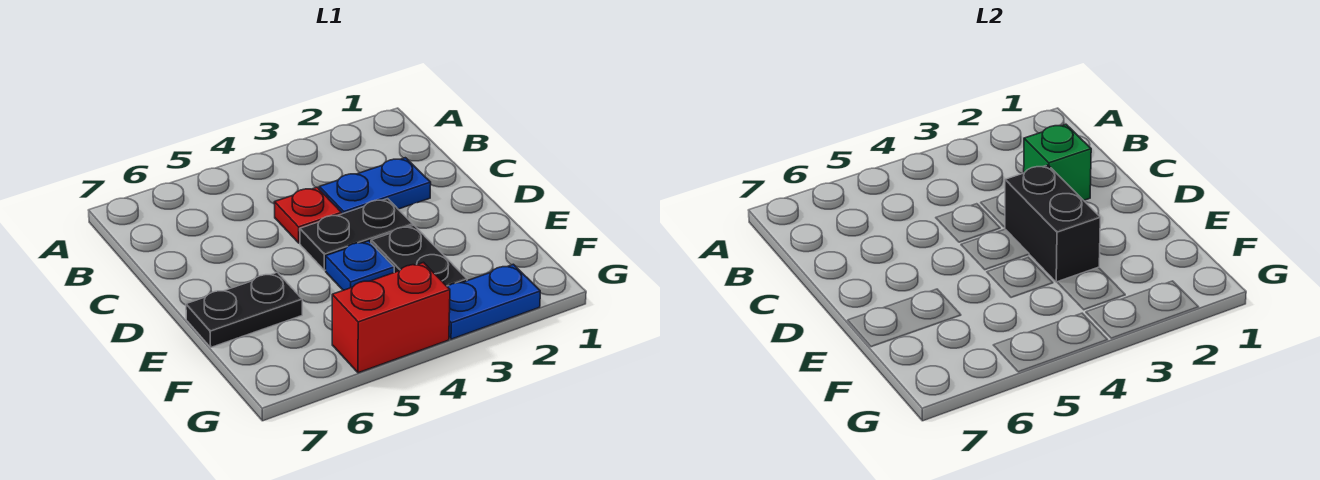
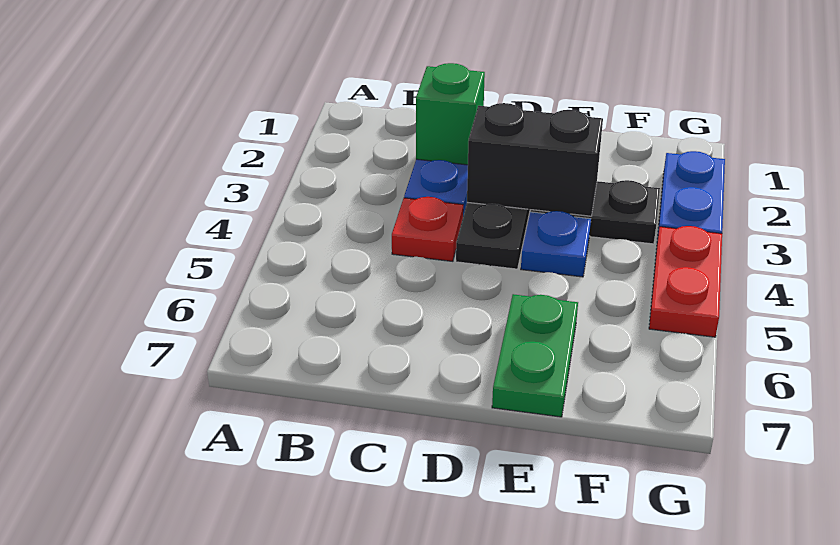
black plate E6:E7 level 1 -> green plate E6:E7 level 1
red brick G4:G5 level 1 -> red plate G4:G5 level 1

